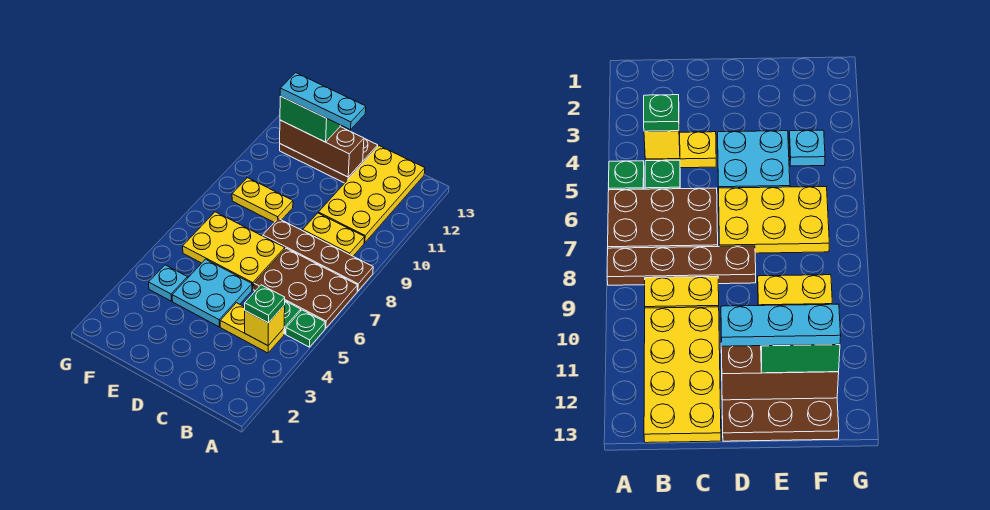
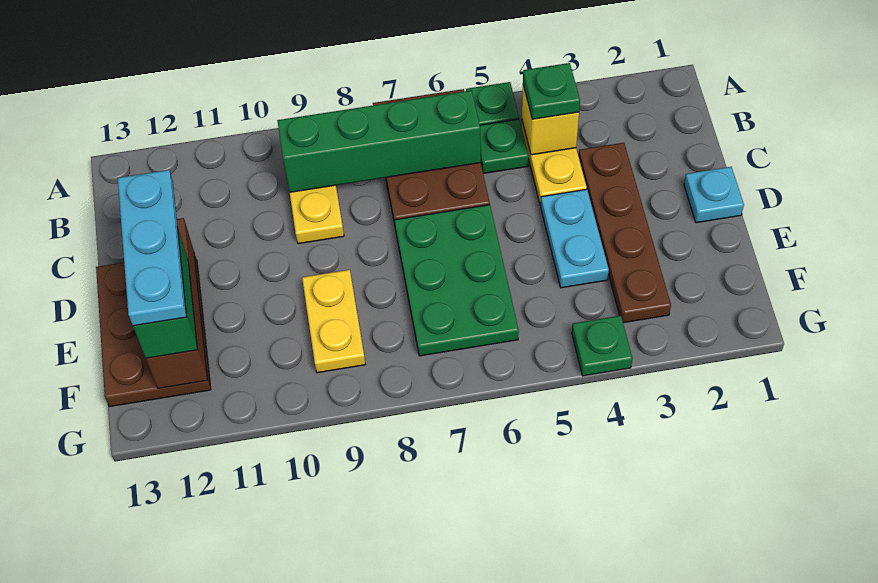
brown plate A8:D8 level 1 -> brown plate C3:F3 level 1
none -> green brick B6:B9 level 2
yellow plate B10:C13 level 1 -> none
cyan plate D4:E5 level 1 -> cyan plate D4:E4 level 1
yellow plate D6:F7 level 1 -> green plate D6:F7 level 1
cyan plate F4 level 1 -> cyan plate D1 level 1
none -> green plate G4 level 1

